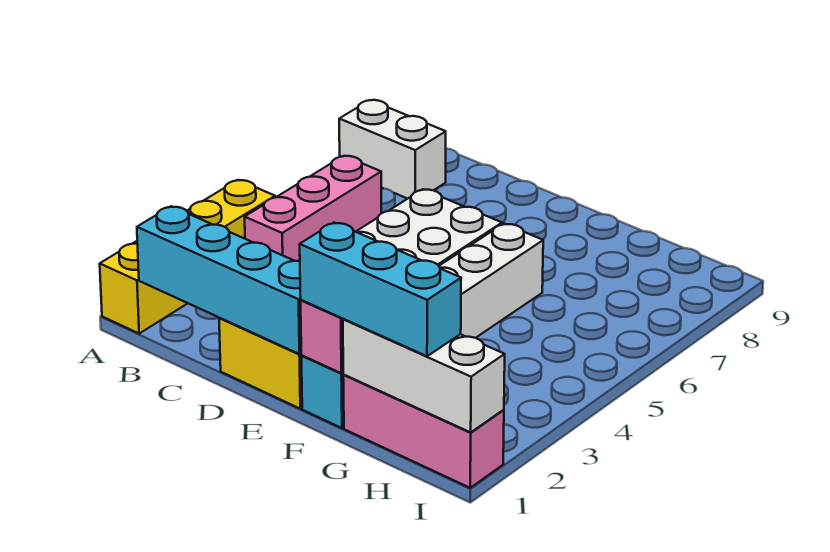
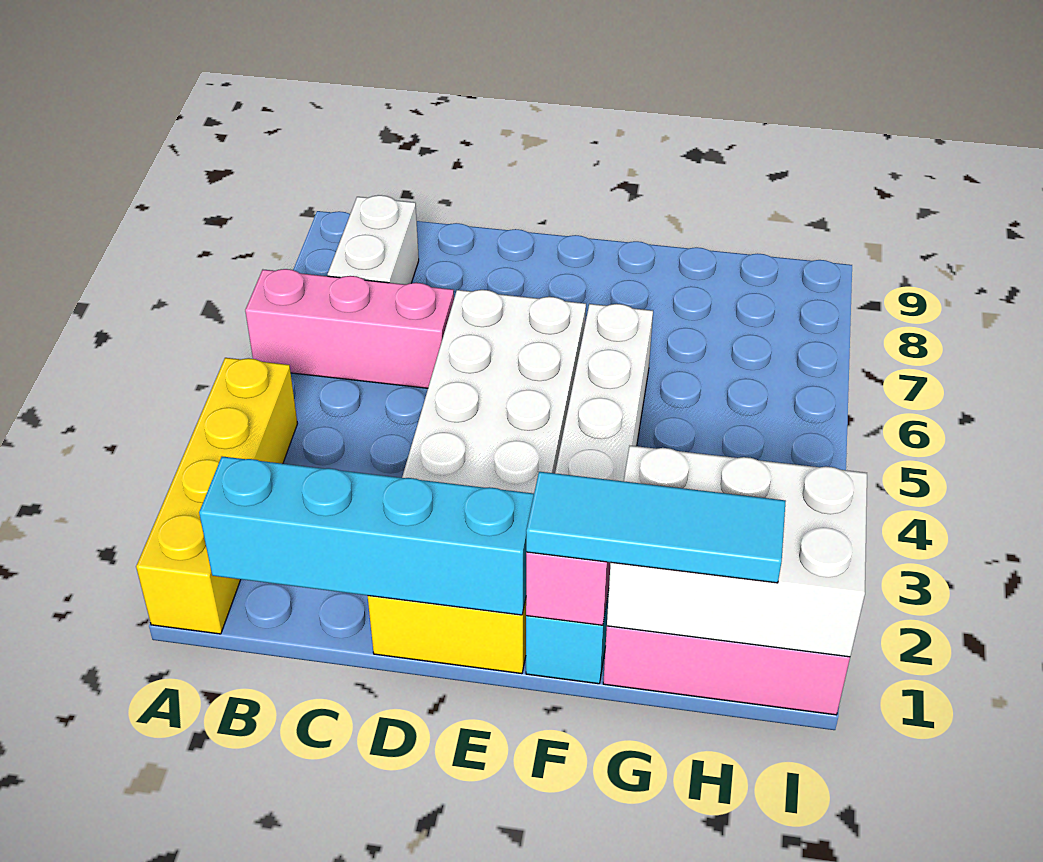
white brick A8:B8 level 1 -> white brick B7:B8 level 1
pink brick B4:B6 level 1 -> pink brick A6:C6 level 1
cyan brick F1:H1 level 3 -> cyan tile F1:H1 level 3
white brick G1:I1 level 2 -> white brick G1:I2 level 2

